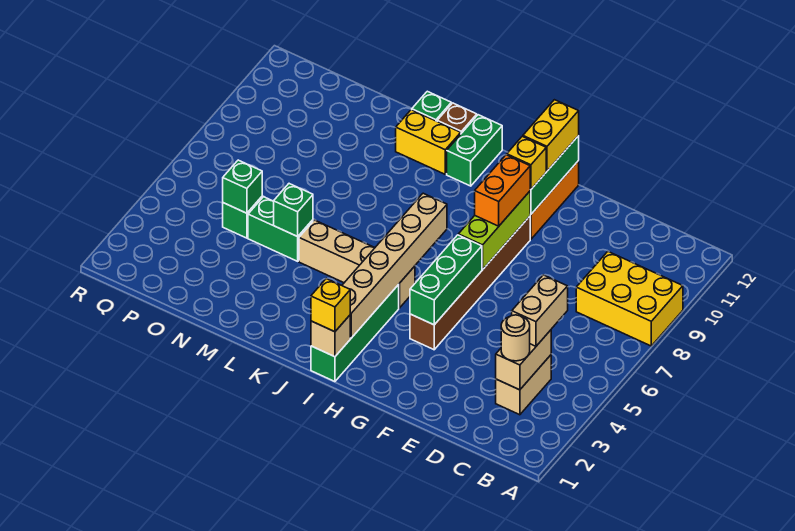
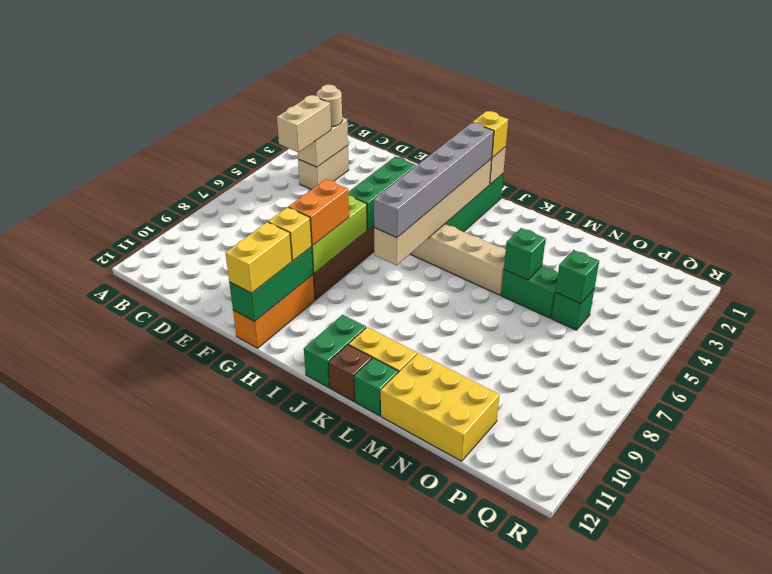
yellow brick A8:C9 level 1 -> yellow brick M11:O12 level 1
none -> grey brick I2:I7 level 3

